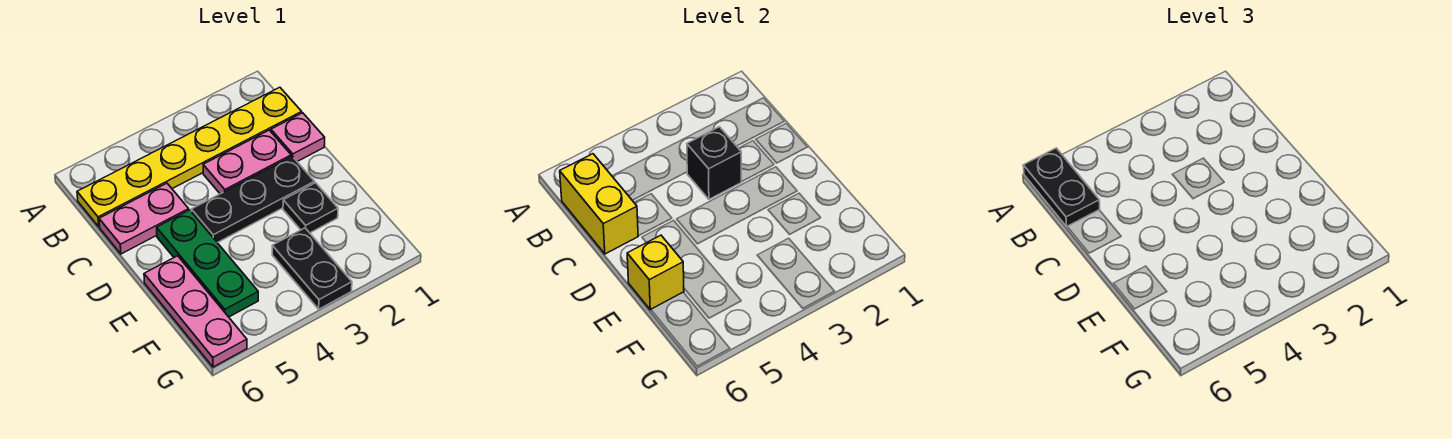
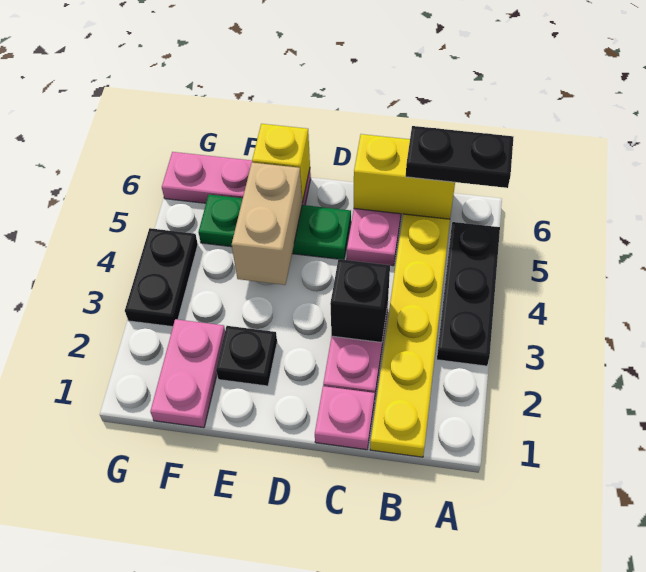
black plate D2:D4 level 1 -> black plate A3:A5 level 1
none -> tan brick E4:E5 level 2
none -> pink plate F1:F2 level 1
black plate F3:G3 level 1 -> black plate G3:G4 level 1

